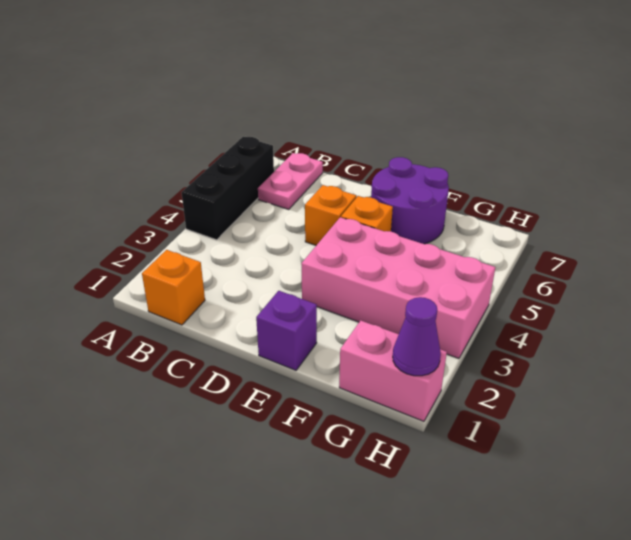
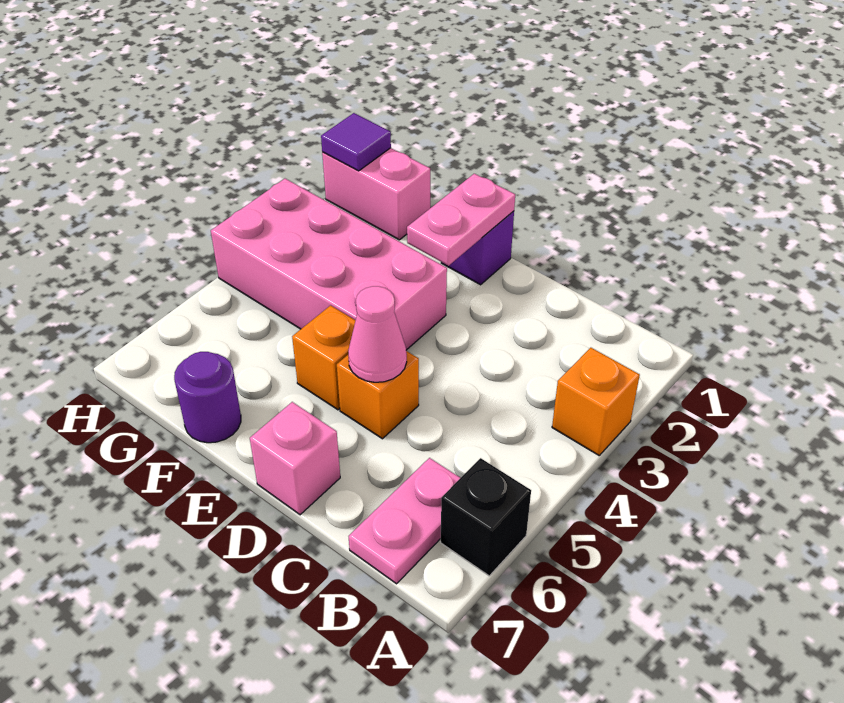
black brick A4:A6 level 1 -> black brick A6 level 1
orange brick B1 level 1 -> orange brick A3 level 1
none -> pink cone D5 level 2
none -> pink brick D7 level 1
none -> pink plate E1:E2 level 2
purple round brick E6:F7 level 1 -> purple round brick F7 level 1
purple cone H1 level 2 -> purple tile H1 level 2

